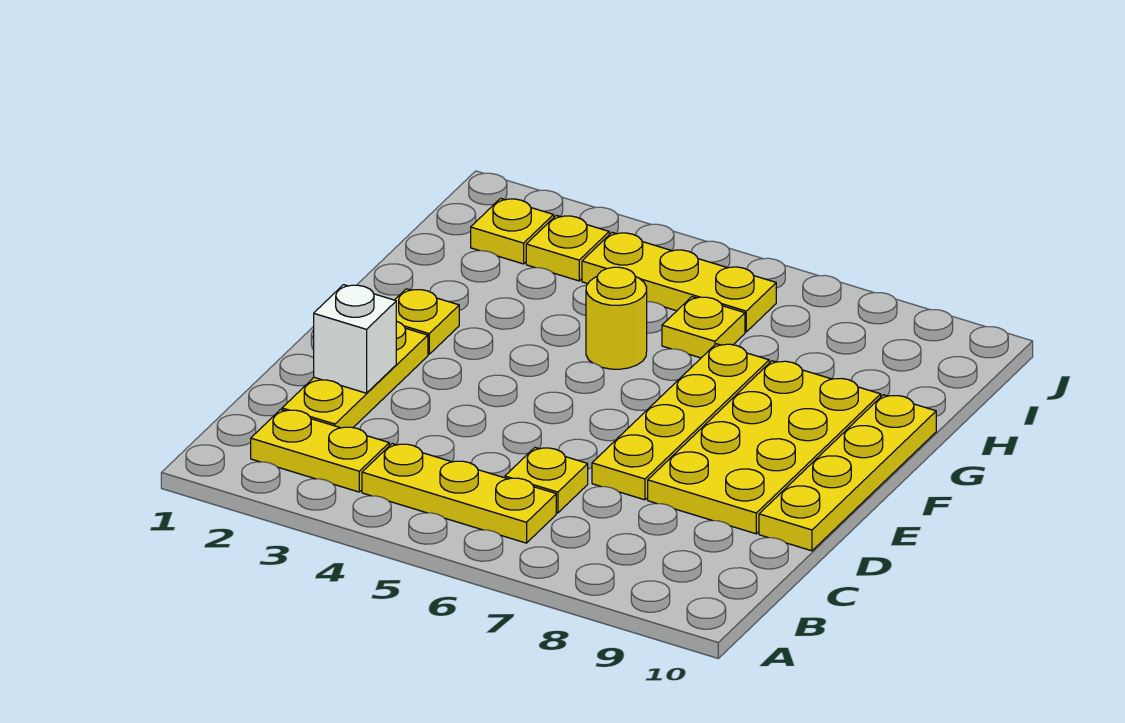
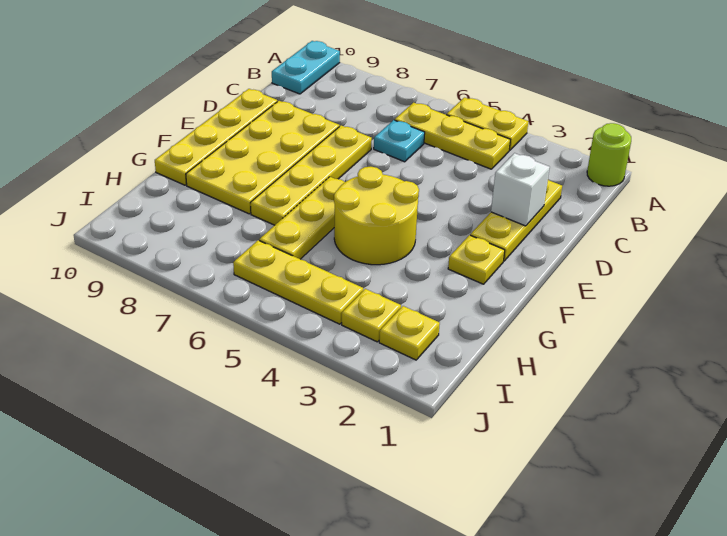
none -> lime round brick A1 level 1
none -> cyan plate A10:B10 level 1
yellow plate B2:B3 level 1 -> yellow plate A4:A5 level 1
yellow plate C6 level 1 -> cyan plate C6 level 1
yellow round brick G5 level 1 -> yellow round brick F4:G5 level 1
yellow plate H6 level 1 -> yellow plate F6:H6 level 1

